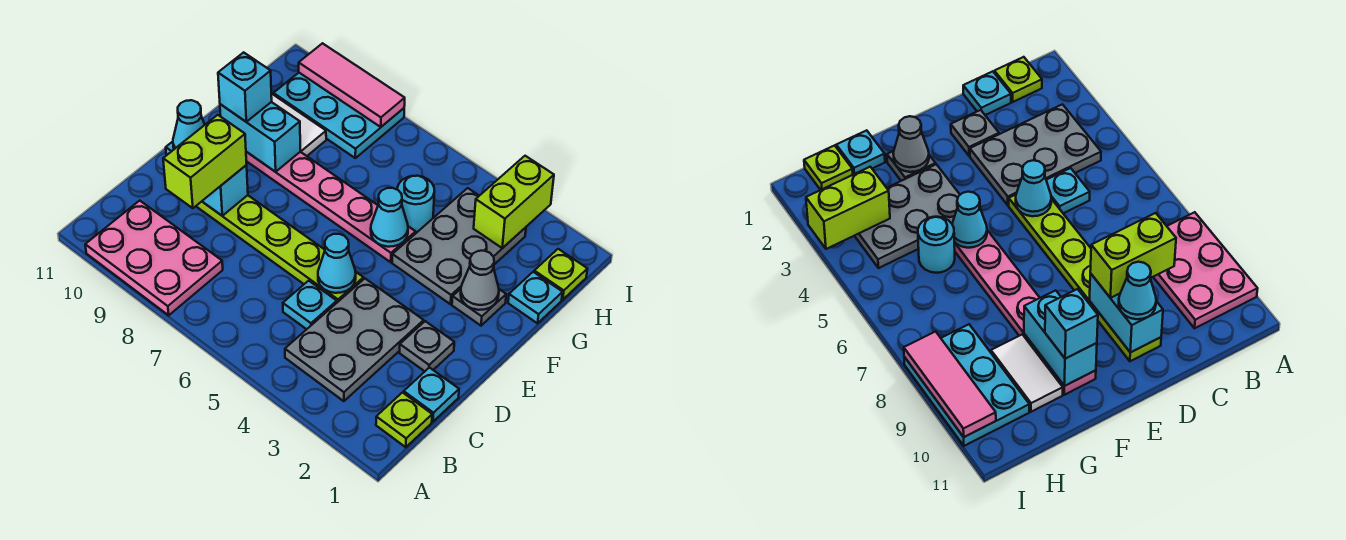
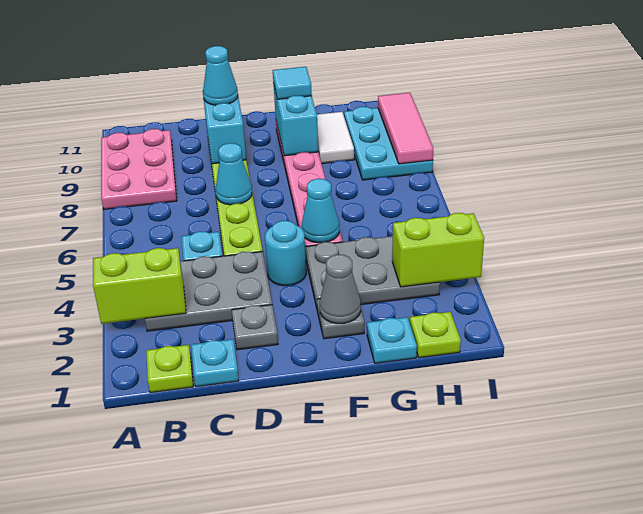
lime brick C9:D9 level 3 -> lime brick A3:B3 level 2
cyan cone D5 level 2 -> cyan cone D7 level 2
cyan brick F10 level 3 -> cyan tile F10 level 3
cyan round brick G5 level 1 -> cyan round brick E4 level 1

